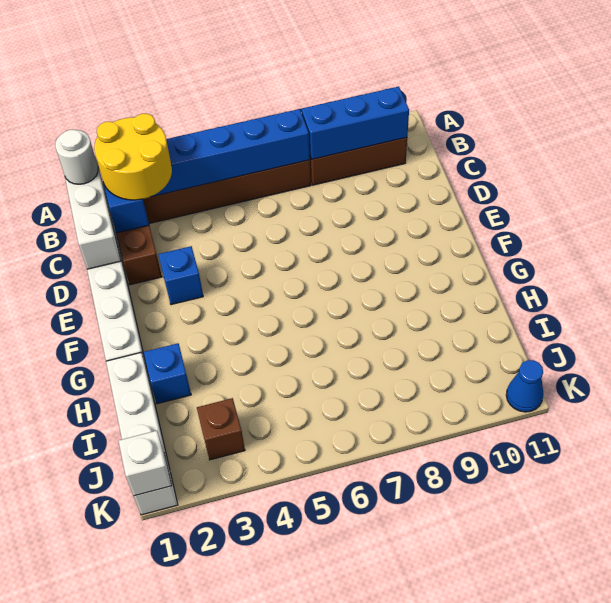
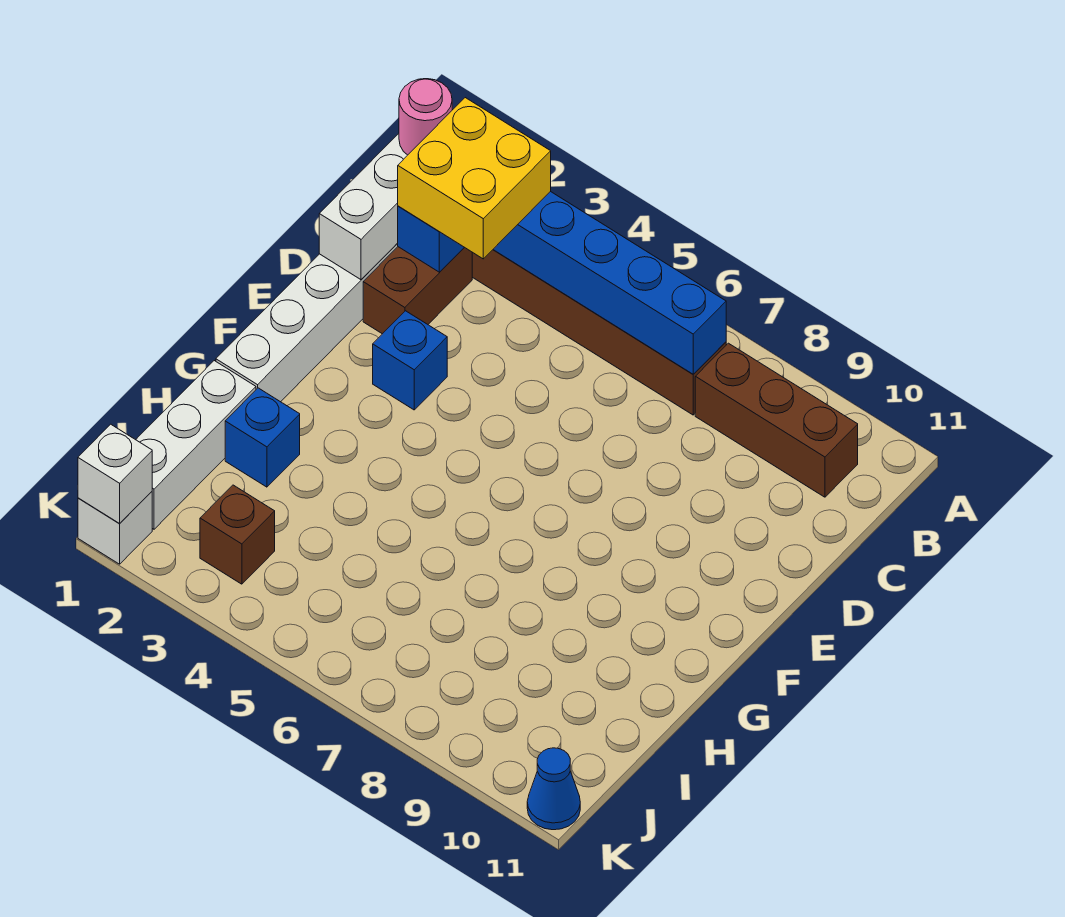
white round brick B1 level 3 -> pink round brick B1 level 3
yellow round brick B2:C3 level 3 -> yellow brick B2:C3 level 3
blue brick B8:B10 level 2 -> none

